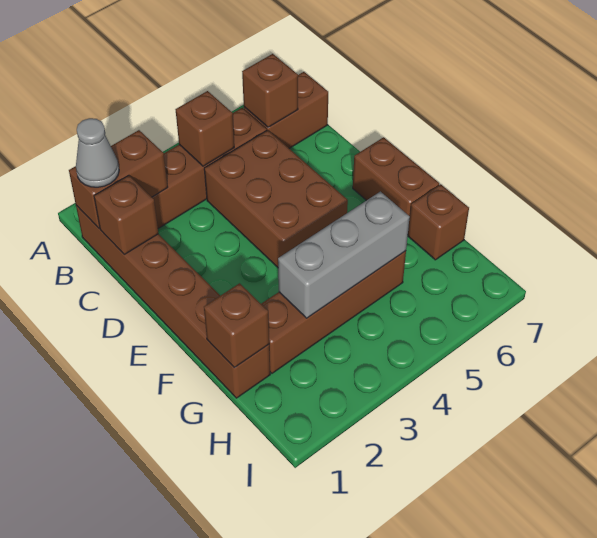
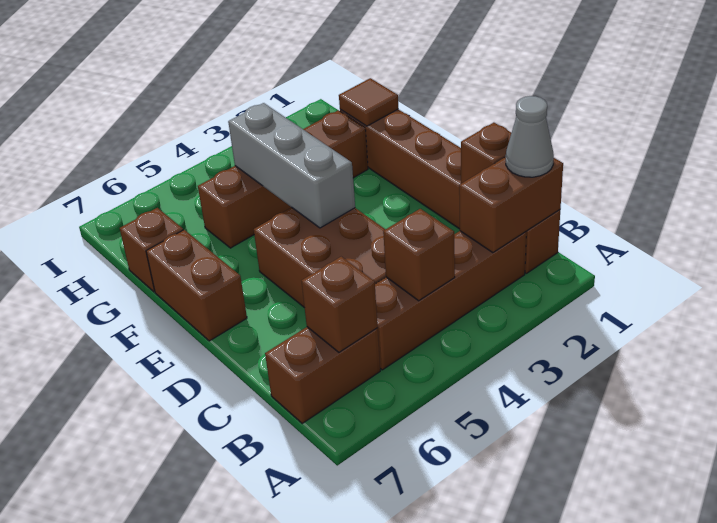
brown brick G1 level 2 -> brown tile G1 level 2
grey brick G3:G5 level 2 -> grey brick E4:G4 level 2

